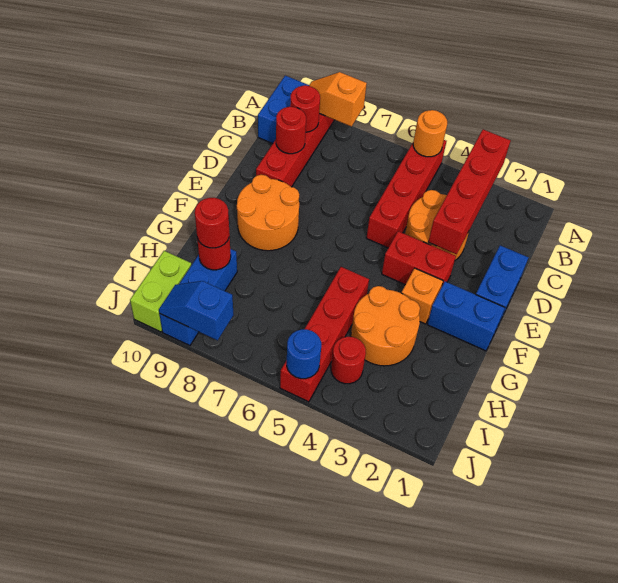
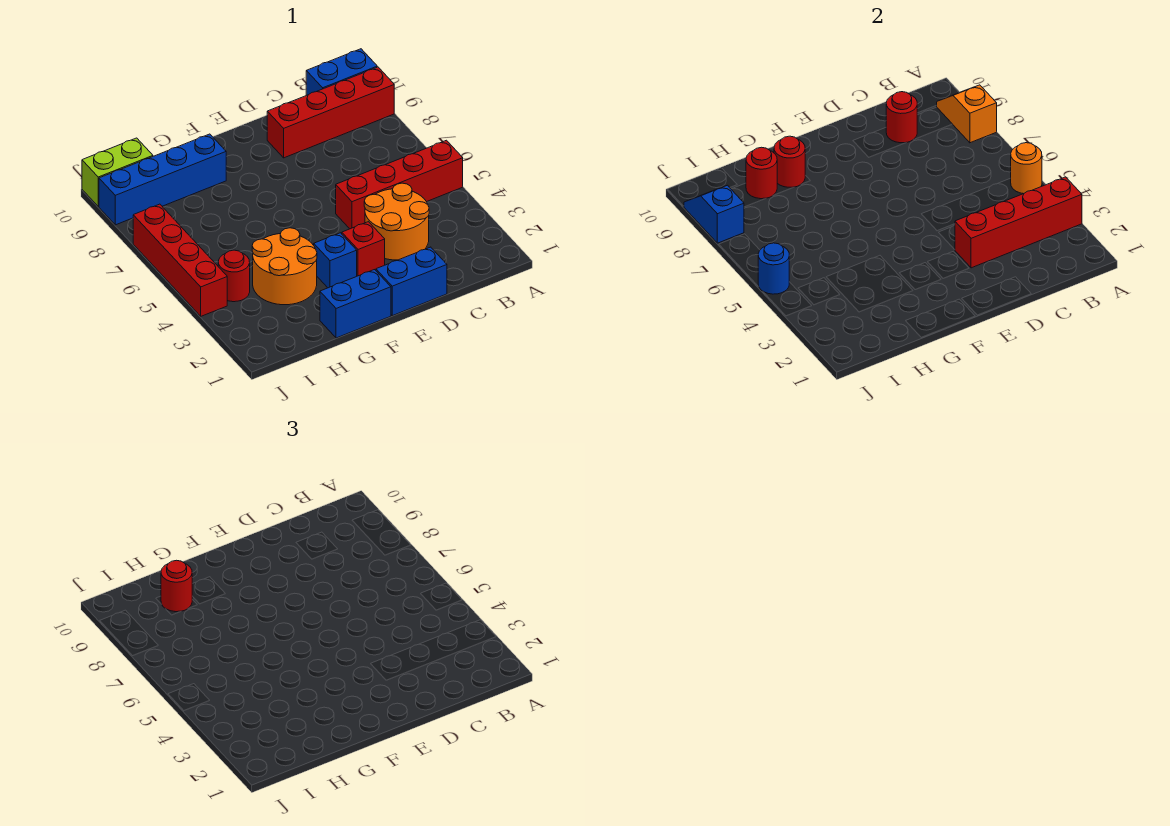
red round brick B9 level 2 -> red round brick G9 level 2
red brick E3:E4 level 1 -> red brick E3 level 1
orange round brick E8:F9 level 1 -> none
blue brick F1:F2 level 1 -> blue brick F1:G1 level 1
orange brick F3 level 1 -> blue brick F3 level 1
red brick G5:J5 level 1 -> red brick J4:J7 level 1
blue brick H9:J9 level 1 -> blue brick G9:J9 level 1

